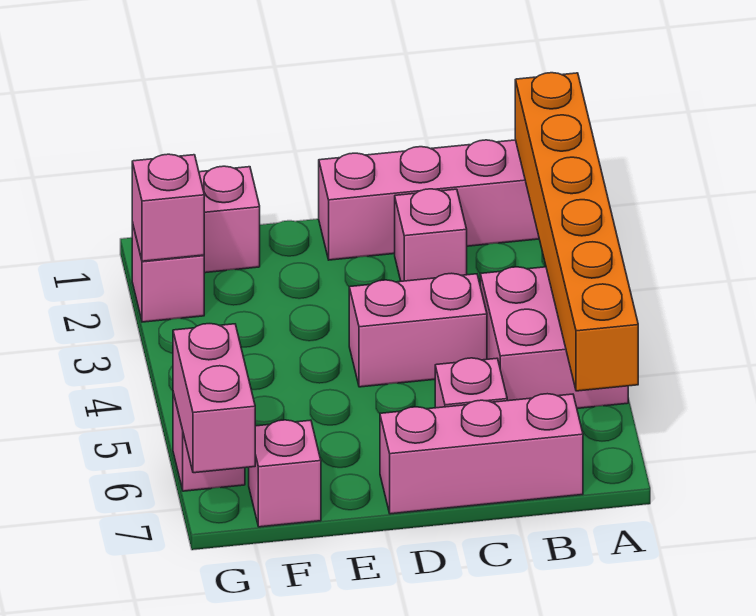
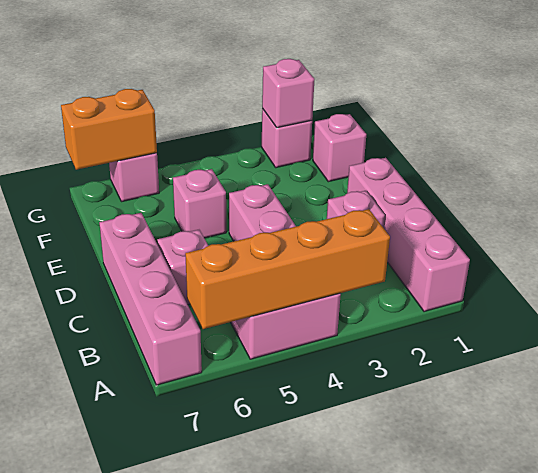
orange brick A1:A6 level 2 -> orange brick A3:A6 level 2
pink brick B7:D7 level 1 -> pink brick A7:D7 level 1
pink brick F7 level 1 -> pink brick E5 level 1
pink brick G6:G7 level 2 -> orange brick G6:G7 level 2

